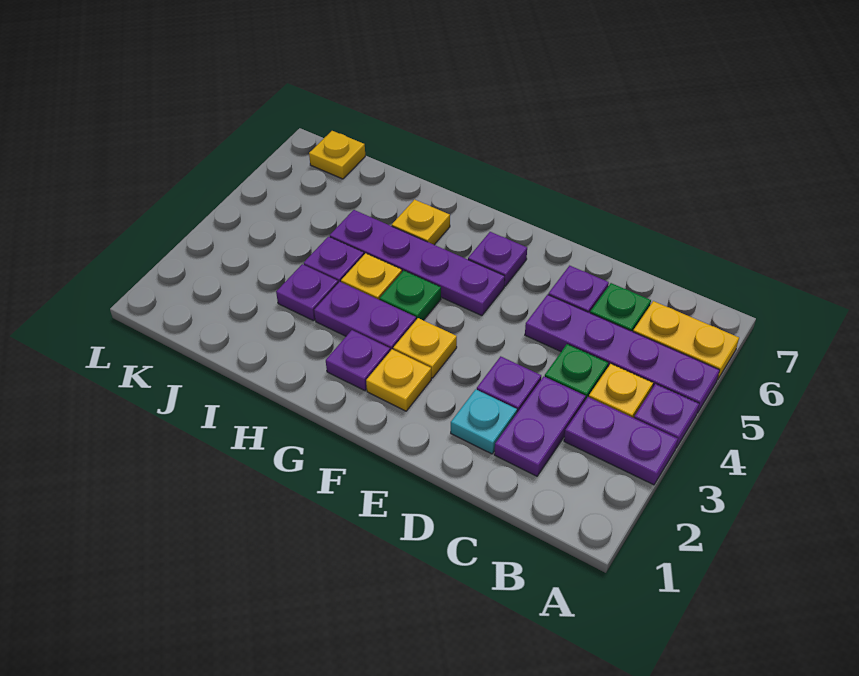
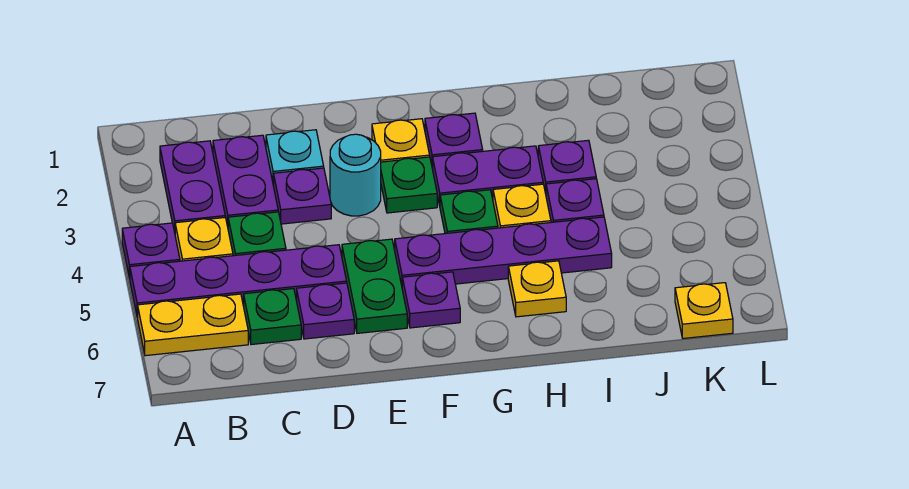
purple plate A3:B3 level 1 -> purple plate B2:B3 level 1
none -> cyan round brick E3 level 1
none -> green plate E5:E6 level 1
yellow plate F3 level 1 -> green plate F3 level 1

